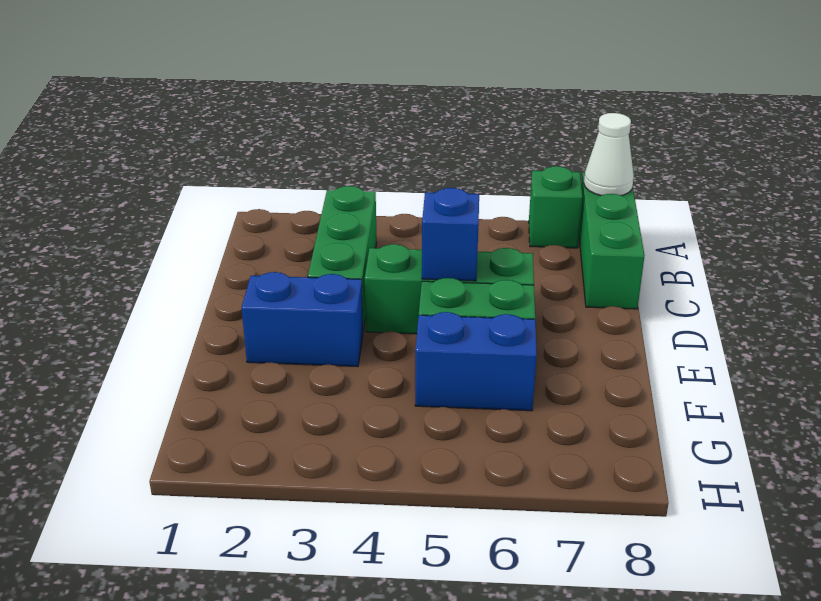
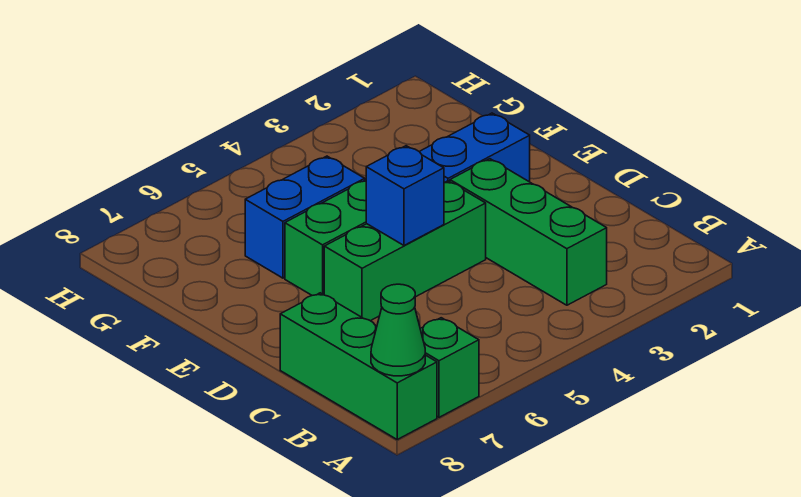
white cone A8 level 2 -> green cone A8 level 2

